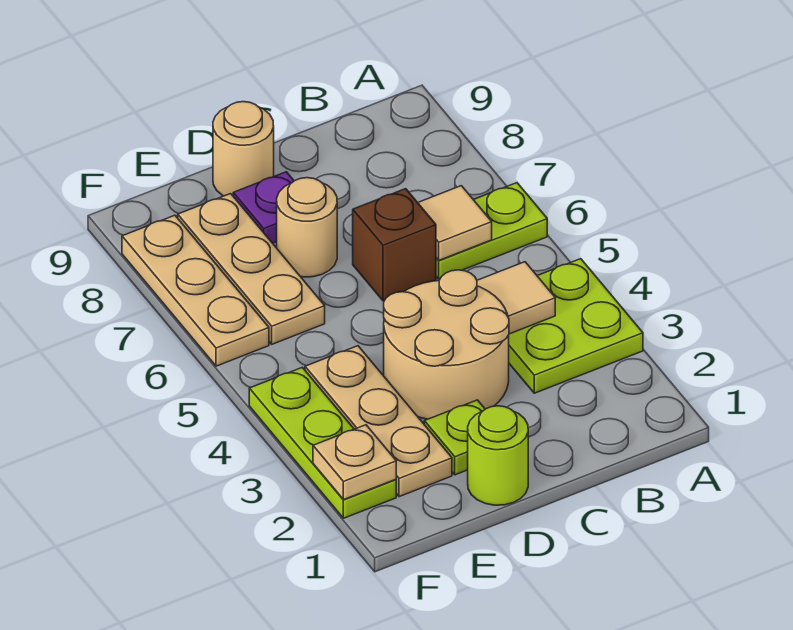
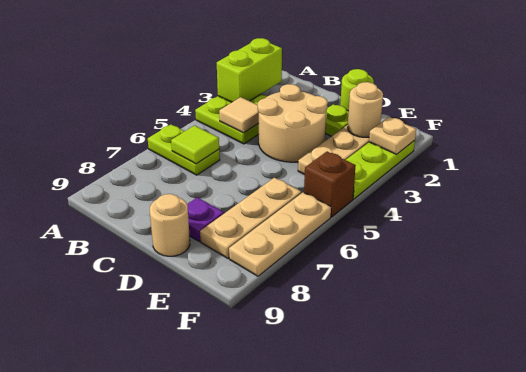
none -> lime brick A2:A3 level 2
tan tile B6 level 2 -> lime tile B6 level 2
brown brick C6 level 1 -> brown brick F5 level 1
tan round brick D7 level 1 -> tan round brick E2 level 2

